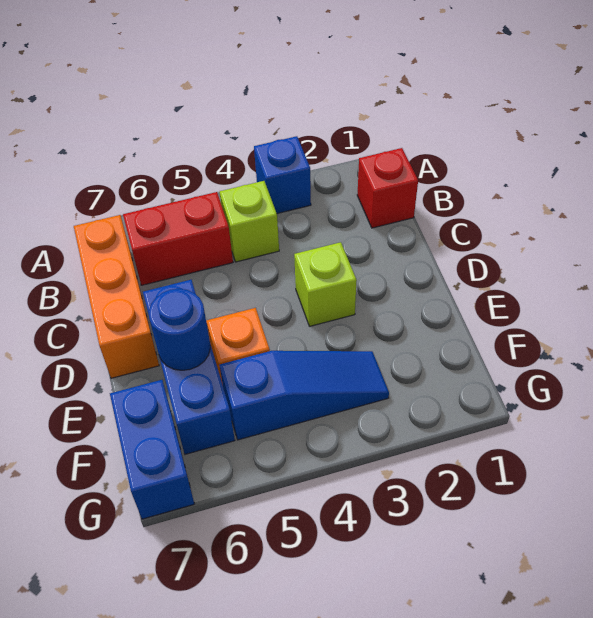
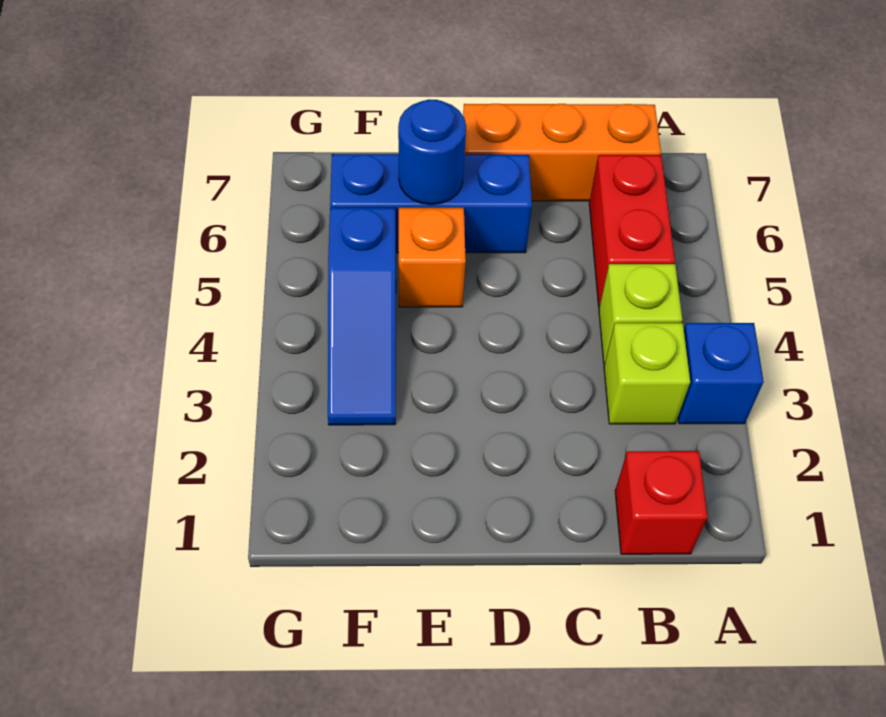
lime brick D3 level 1 -> lime brick B3 level 1
blue brick F7:G7 level 1 -> none

